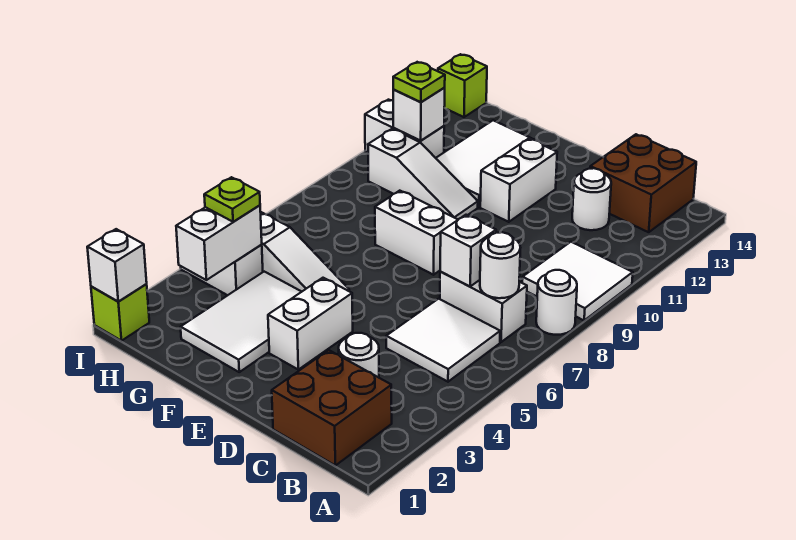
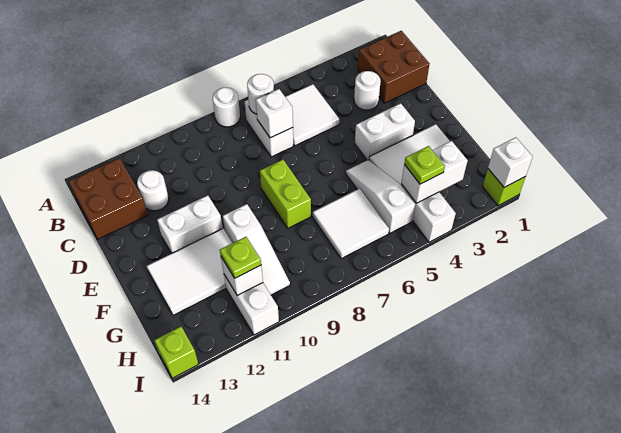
white tile A9:B10 level 1 -> white tile G6:H7 level 1
white brick E8:F8 level 1 -> lime brick E8:F8 level 1
white slope F10:H10 level 1 top H -> white slope F10:H10 level 1 top F

